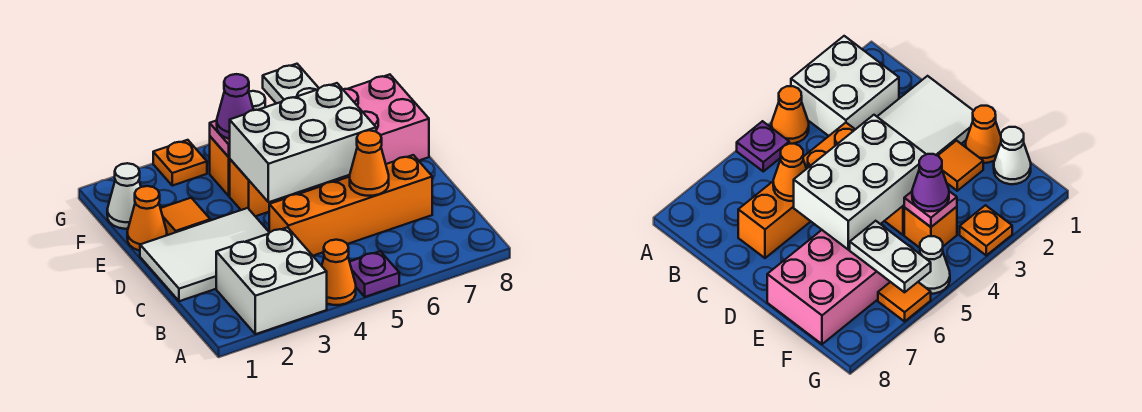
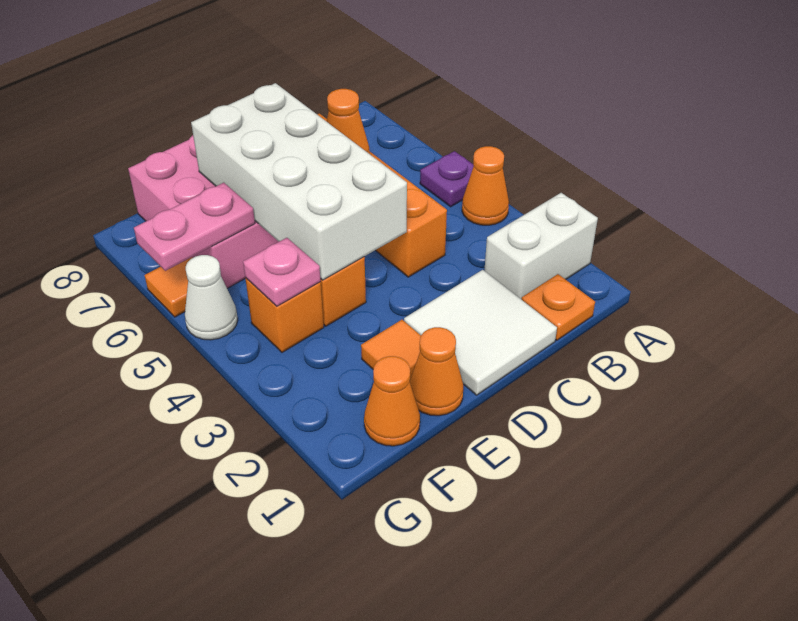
white brick A2:B3 level 1 -> white brick A2:B2 level 1
white tile C1:D3 level 1 -> white tile C1:D2 level 1
white brick D4:E6 level 2 -> white brick D4:E7 level 2
white cone F1 level 1 -> orange cone F1 level 1
purple cone F4 level 3 -> none
white plate F6:G6 level 2 -> pink plate F6:G6 level 2
orange plate G3 level 1 -> orange plate B1 level 1

